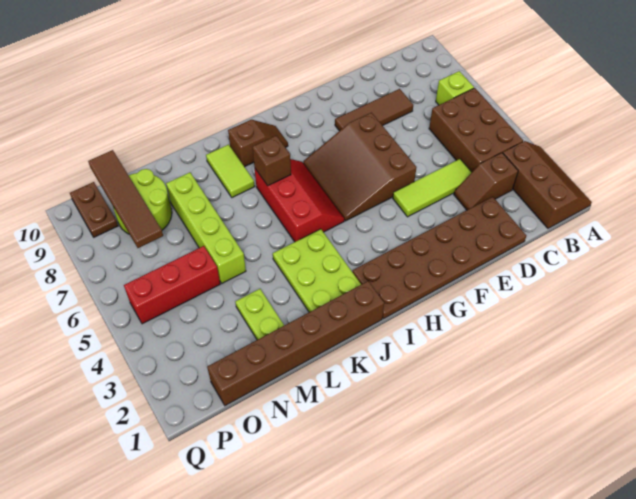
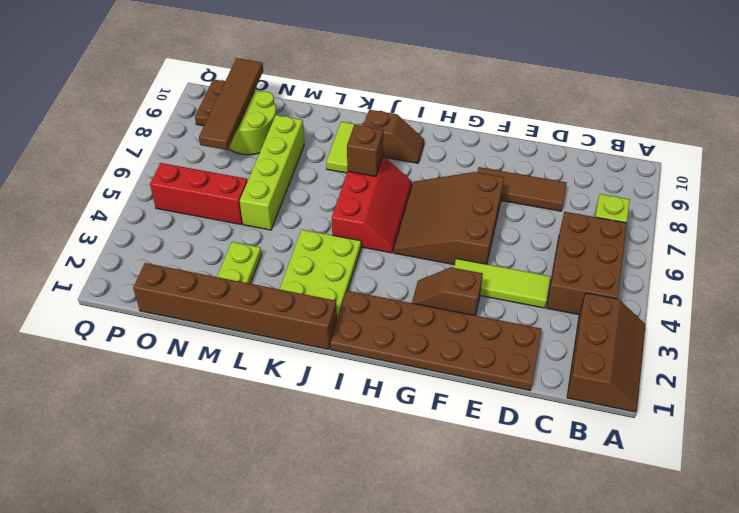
brown slope C3:D3 level 1 top C -> brown slope F3:G3 level 1 top F

